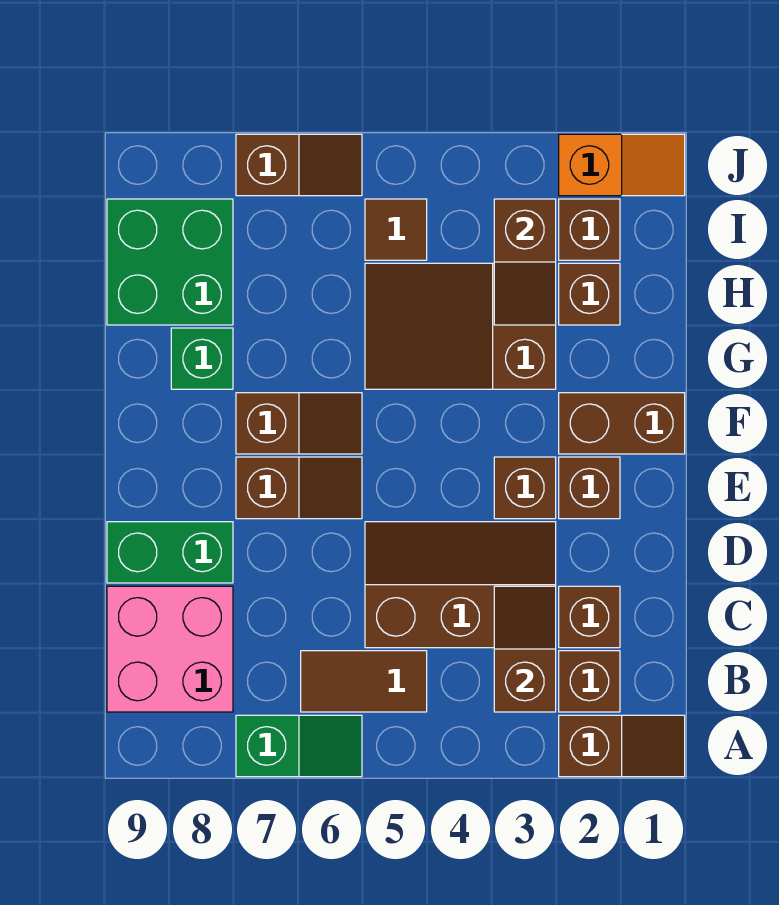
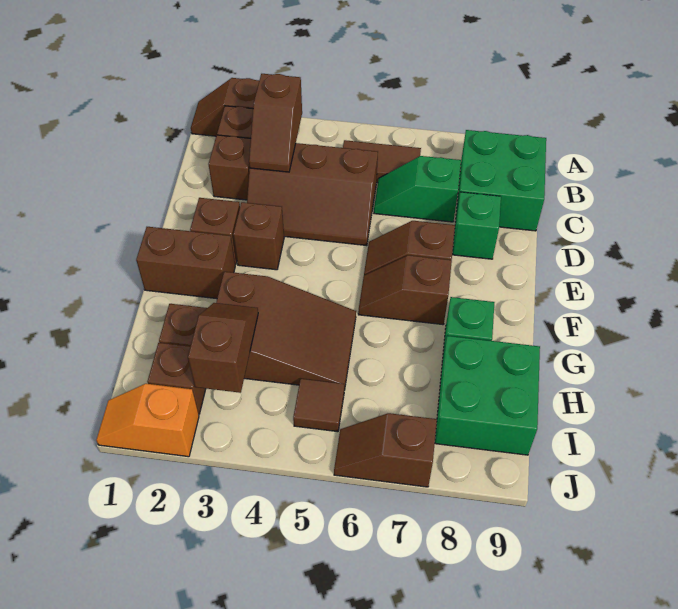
green slope A6:A7 level 1 top 7 -> green slope C6:C7 level 1 top 7
pink brick B8:C9 level 1 -> green brick B8:C9 level 1
green brick D8:D9 level 1 -> green brick D8 level 1

